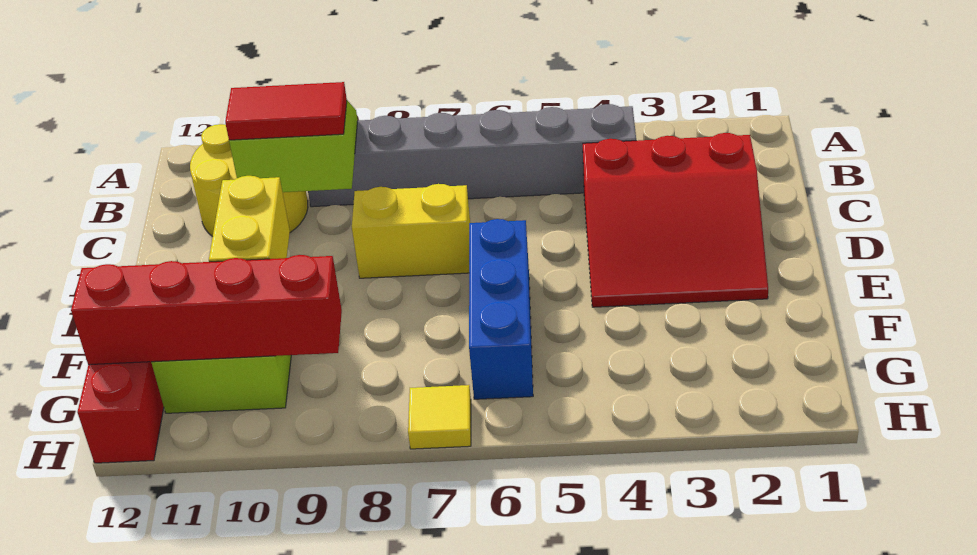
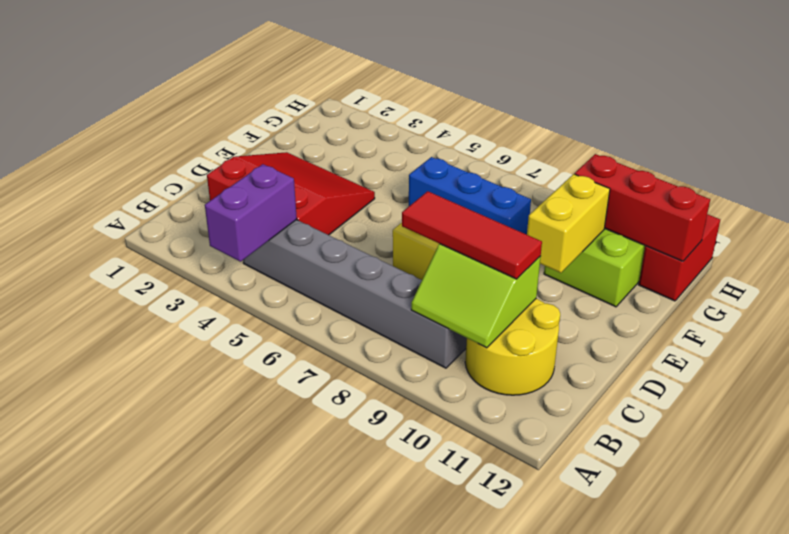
none -> purple brick A4:B4 level 2
red tile C9:C10 level 3 -> red tile C8:C10 level 3
blue brick E6:G6 level 1 -> blue brick F6:F8 level 1
red brick G9:G12 level 2 -> red brick G10:G12 level 2
yellow tile H7 level 1 -> none

